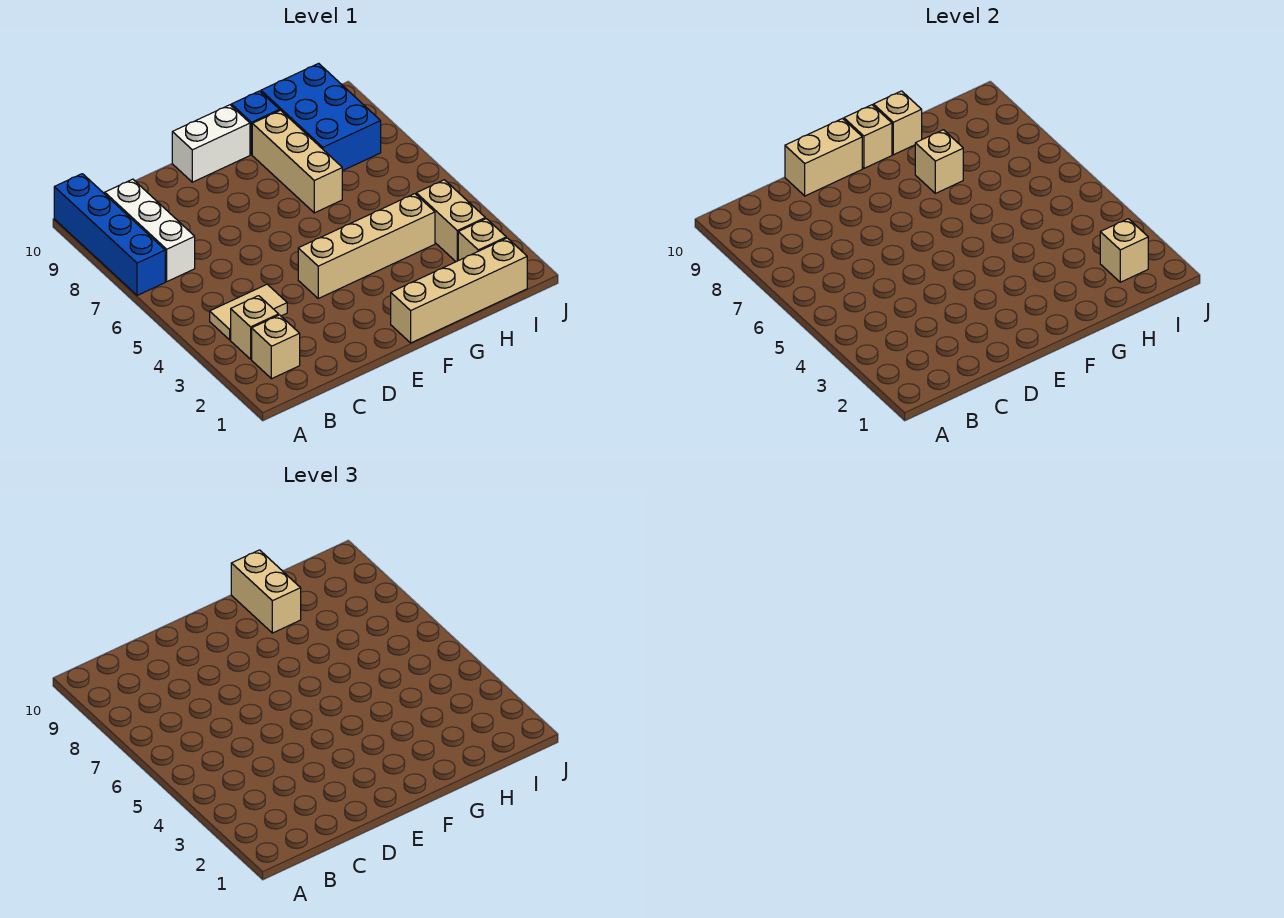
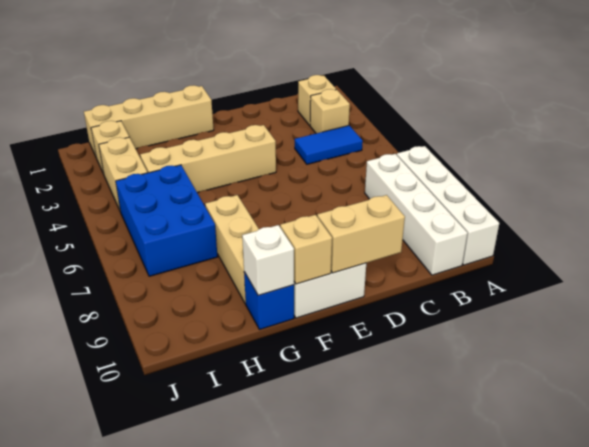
blue brick A7:A10 level 1 -> white brick A7:A10 level 1
tan tile B4:C4 level 1 -> blue tile B4:C4 level 1
white brick B7:B9 level 1 -> white brick B7:B10 level 1
tan brick G8 level 2 -> none
tan brick G9:G10 level 3 -> none
tan brick G10 level 2 -> white brick G10 level 2
blue brick H8:I10 level 1 -> blue brick H5:I7 level 1
tan brick I2 level 2 -> none

